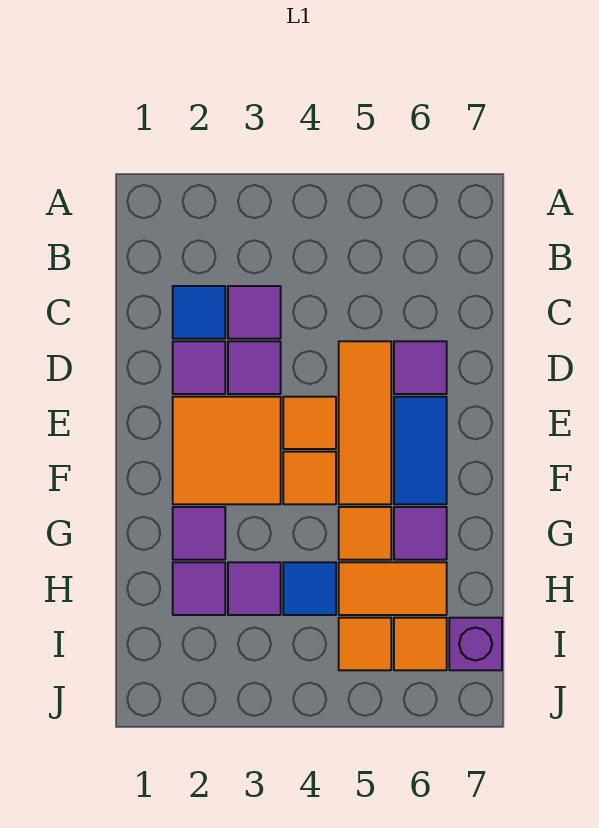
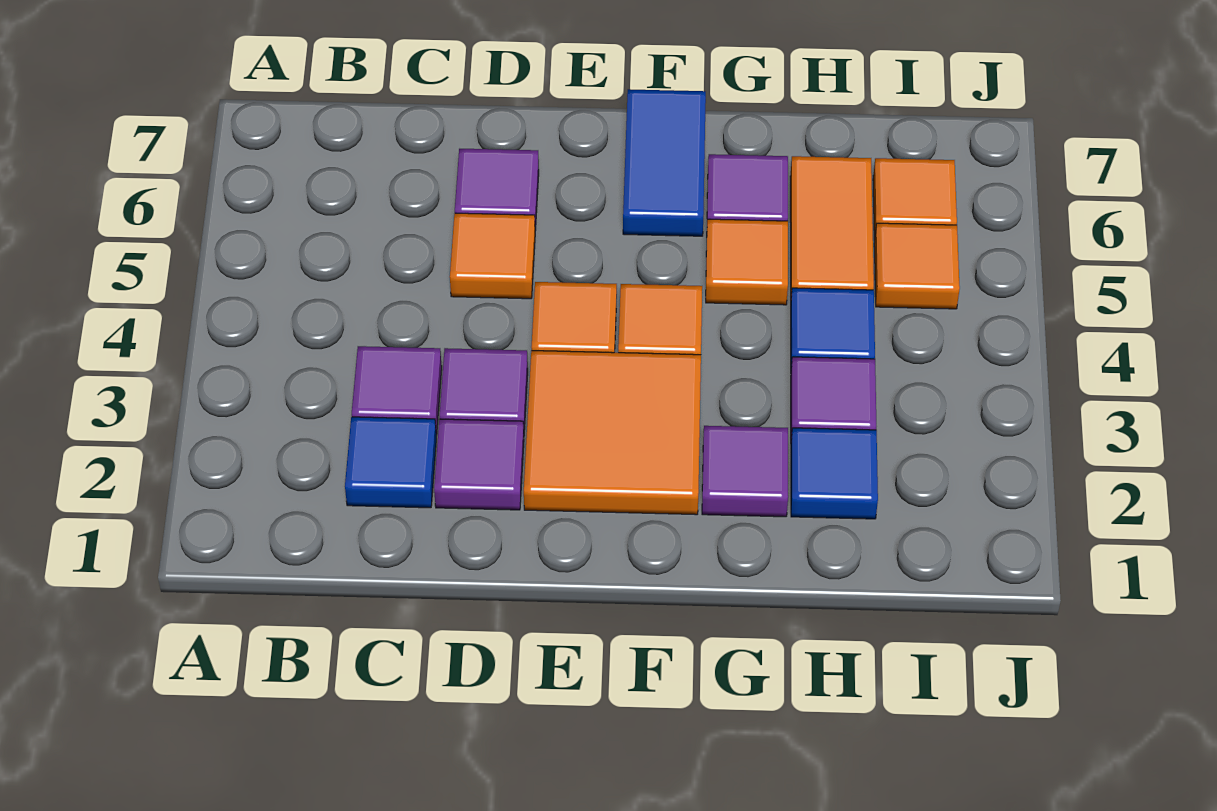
orange tile D5:F5 level 1 -> orange tile D5 level 1
blue tile E6:F6 level 1 -> blue tile F6:F7 level 1
purple tile H2 level 1 -> blue tile H2 level 1
purple brick I7 level 1 -> none

